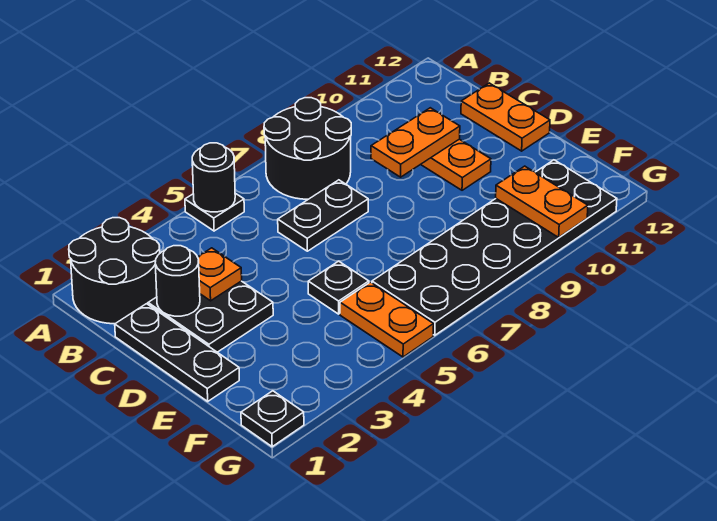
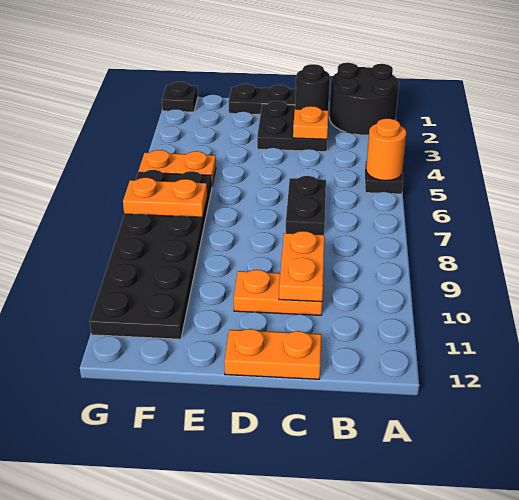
black round brick A5 level 2 -> orange round brick A5 level 2
black round brick A7:B8 level 1 -> none
black plate E5 level 1 -> none
orange plate F10:G10 level 2 -> orange plate F7:G7 level 2

